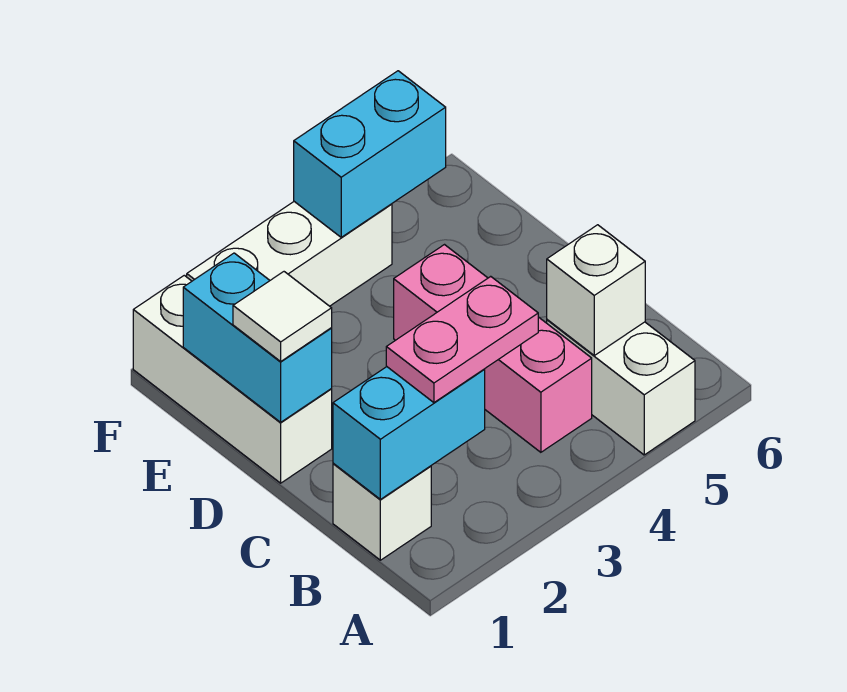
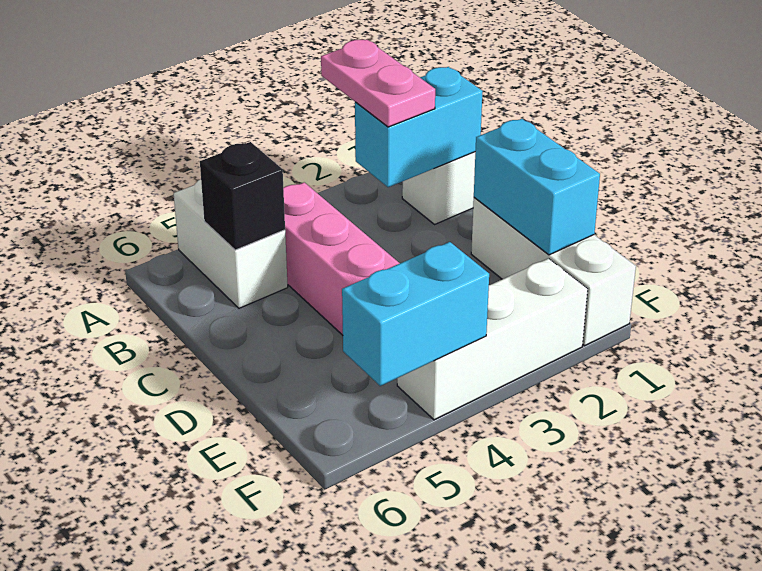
pink plate B2:B3 level 3 -> pink plate A2:B2 level 3
white brick B5 level 2 -> black brick B5 level 2
white tile D1 level 3 -> none

